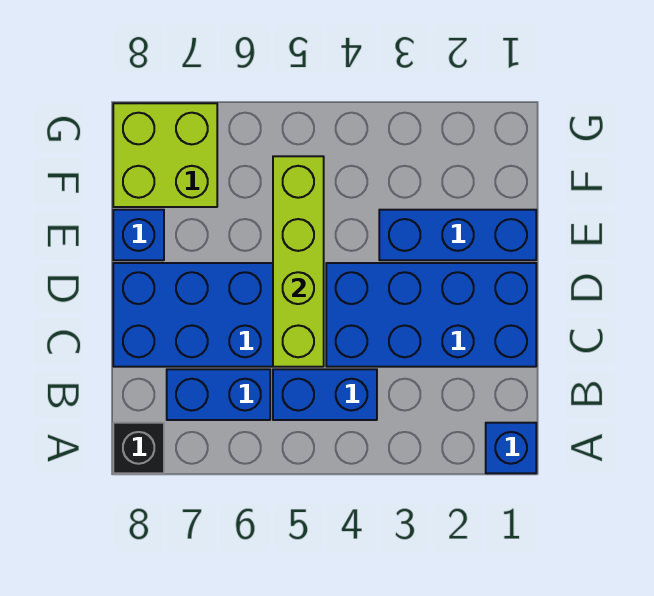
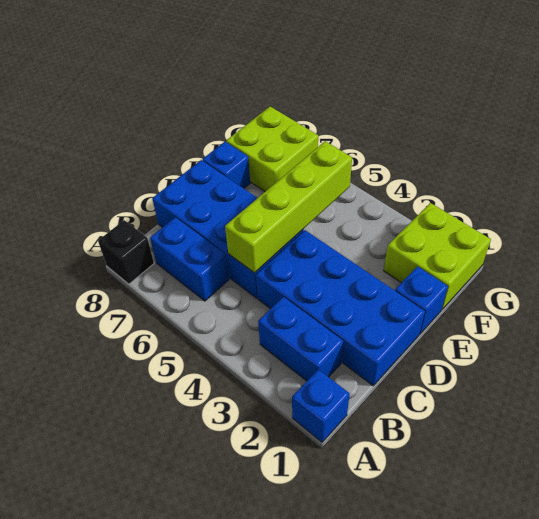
blue brick B4:B5 level 1 -> blue brick B2:B3 level 1
blue brick E1:E3 level 1 -> blue brick E1 level 1
none -> lime brick F1:G2 level 1

